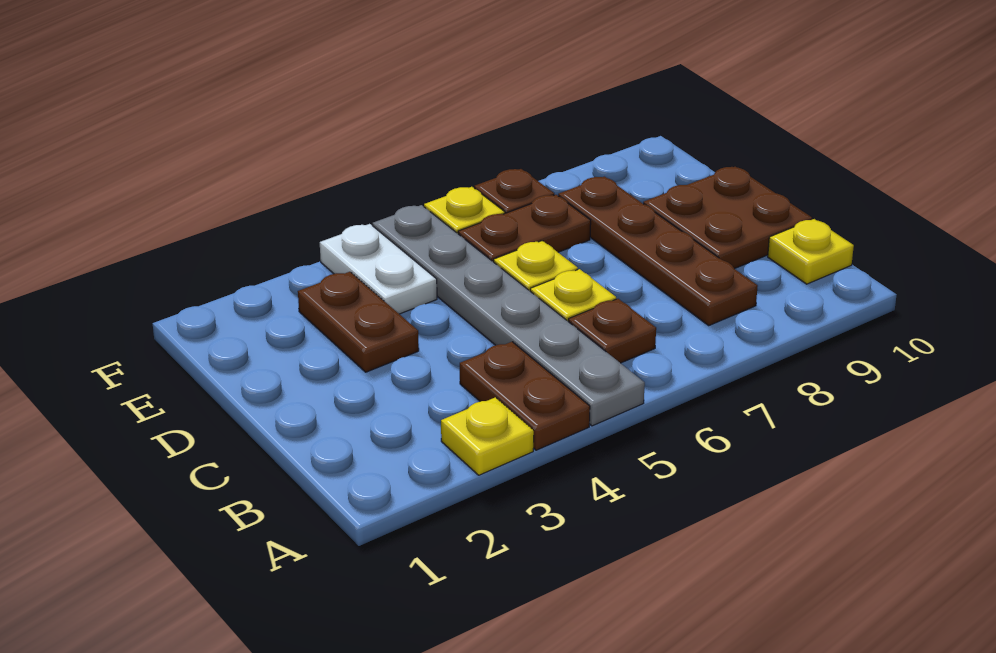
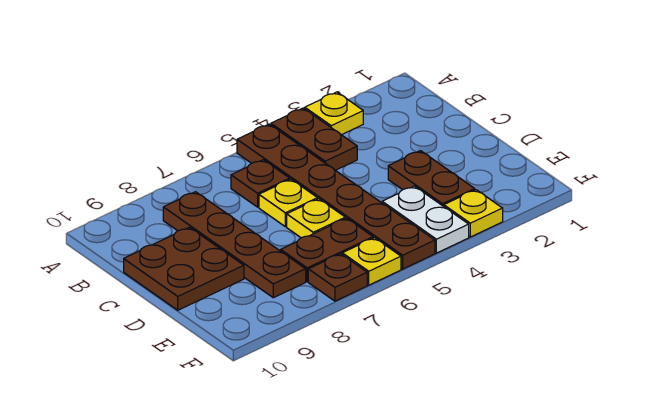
grey plate A5:F5 level 1 -> brown plate A5:F5 level 1
yellow plate B10 level 1 -> yellow plate F3 level 1

